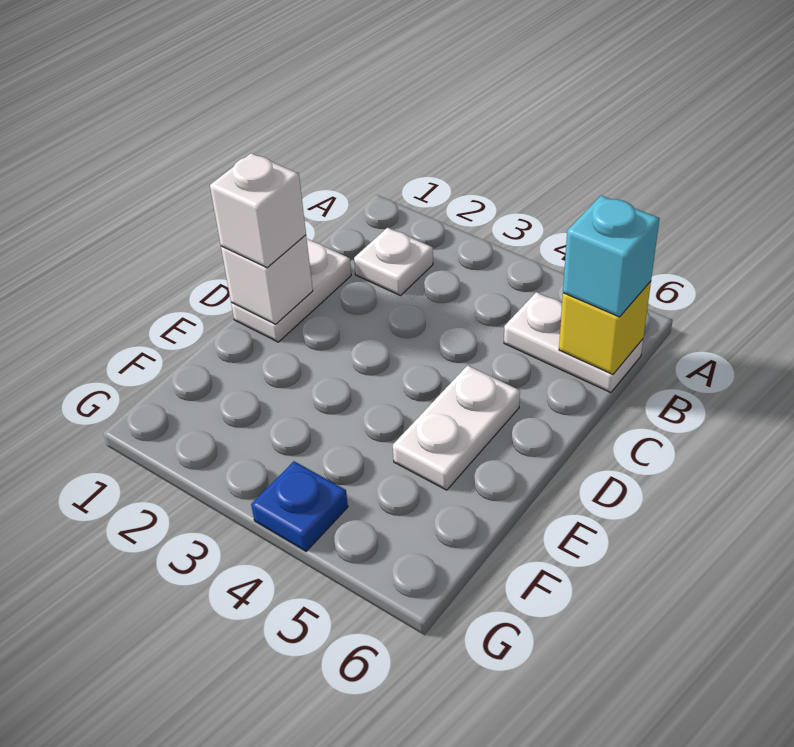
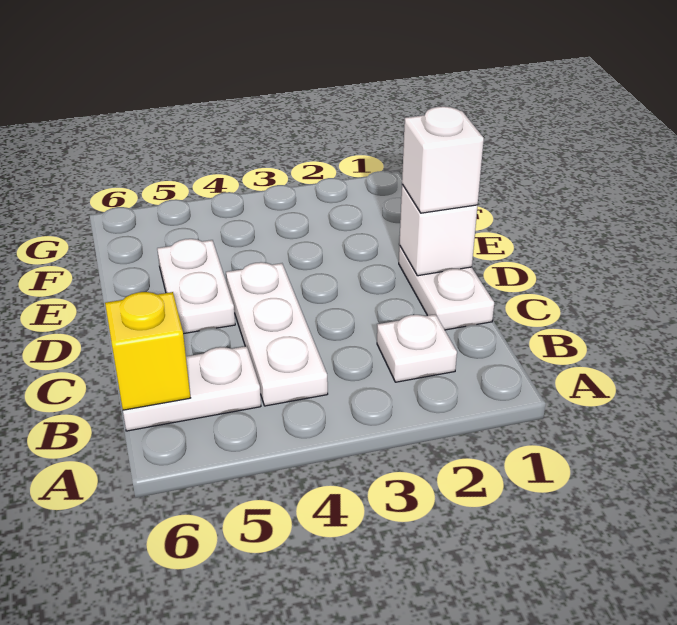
none -> white plate B4:D4 level 1
cyan brick B6 level 3 -> none
blue plate G4 level 1 -> none

